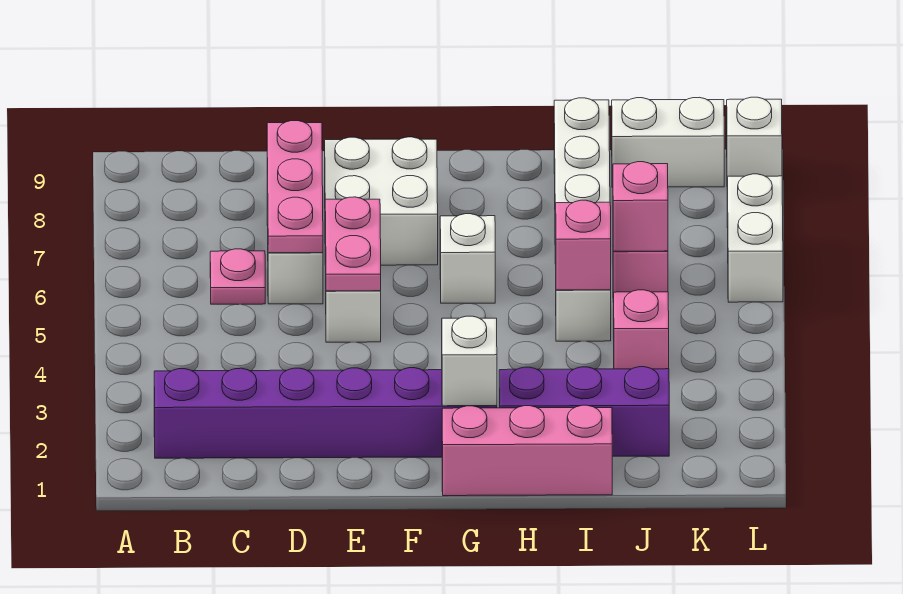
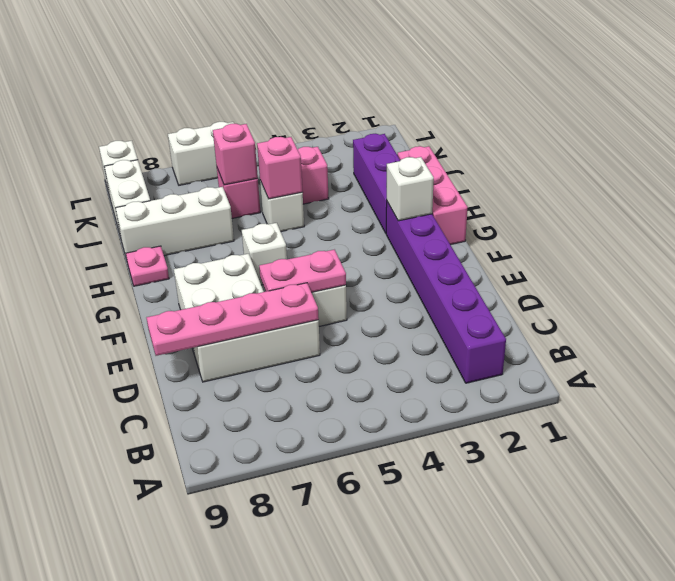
pink plate C6 level 1 -> pink plate H9 level 1
pink plate D6:D8 level 2 -> pink plate D6:D9 level 2

